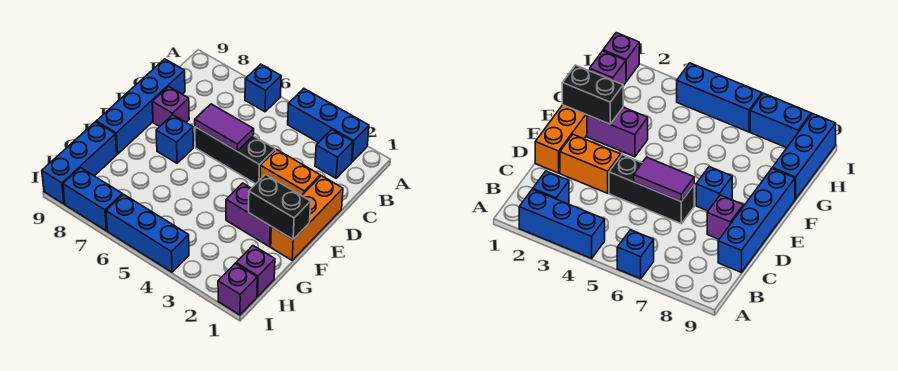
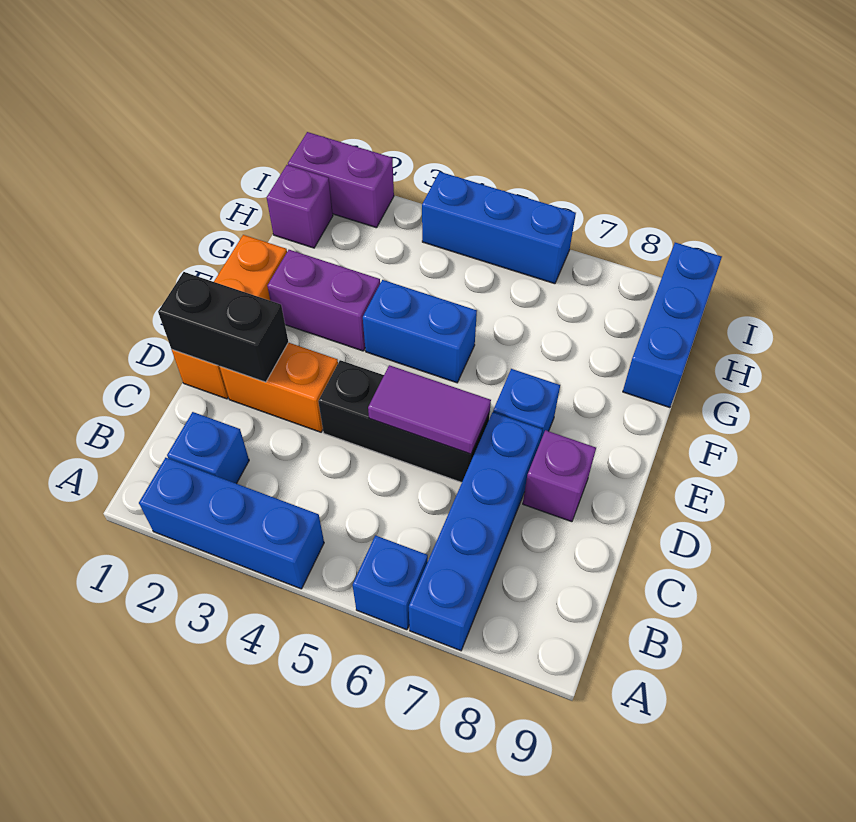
blue brick C9:F9 level 1 -> blue brick A7:D7 level 1
black brick F1:F2 level 2 -> black brick D1:D2 level 2
purple brick I1 level 1 -> purple brick I1:I2 level 1
blue brick I7:I8 level 1 -> blue brick F4:F5 level 1

